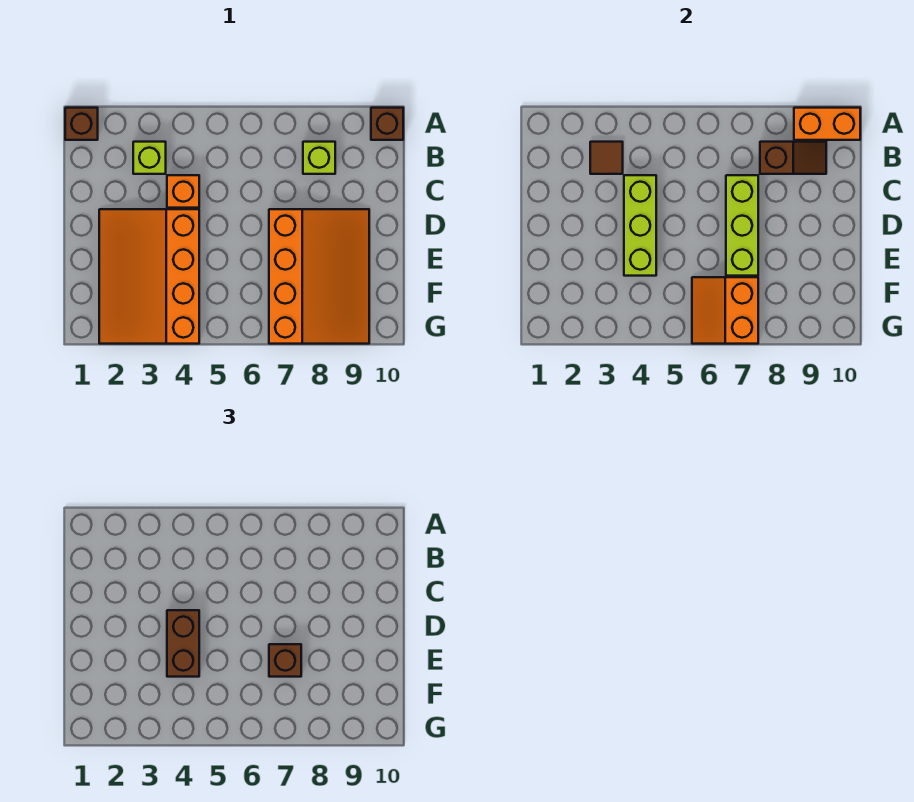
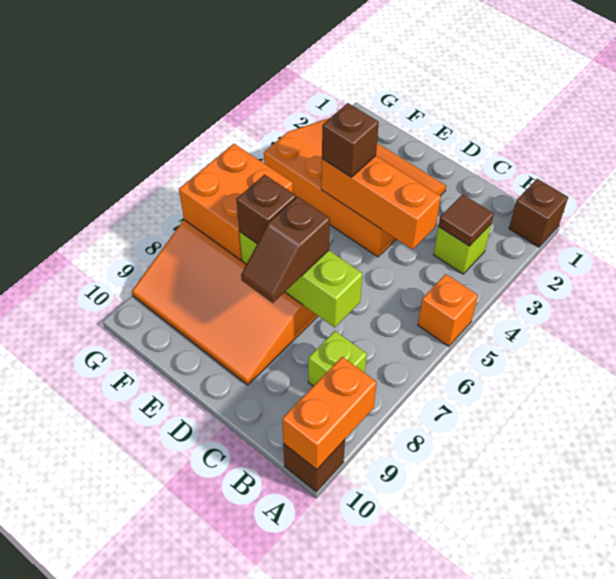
brown slope B8:B9 level 2 top 8 -> brown slope D7:D8 level 3 top 7
orange brick C4 level 1 -> orange brick A5 level 1
lime brick C4:E4 level 2 -> orange brick C4:E4 level 2
brown brick D4:E4 level 3 -> brown brick E4 level 3
orange slope F6:G7 level 2 top 7 -> orange brick F6:G7 level 2

